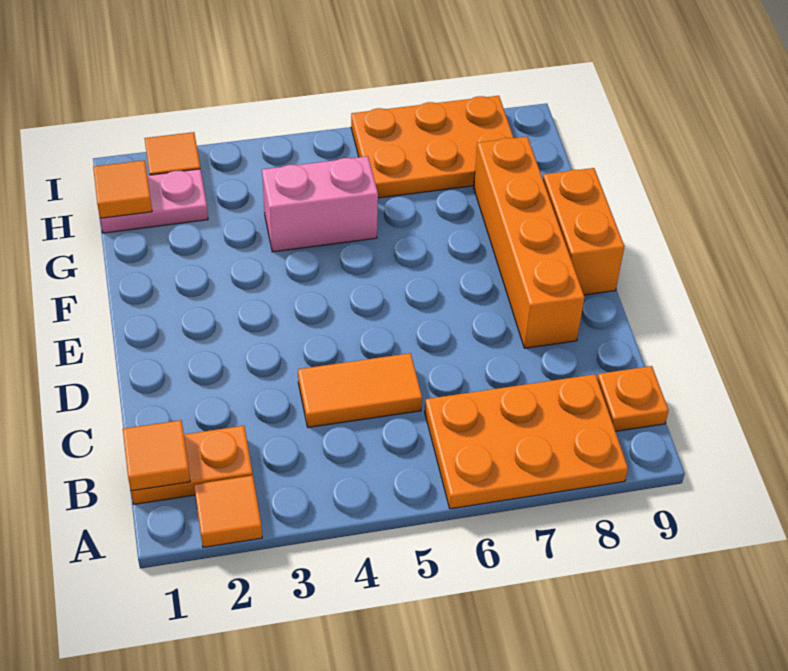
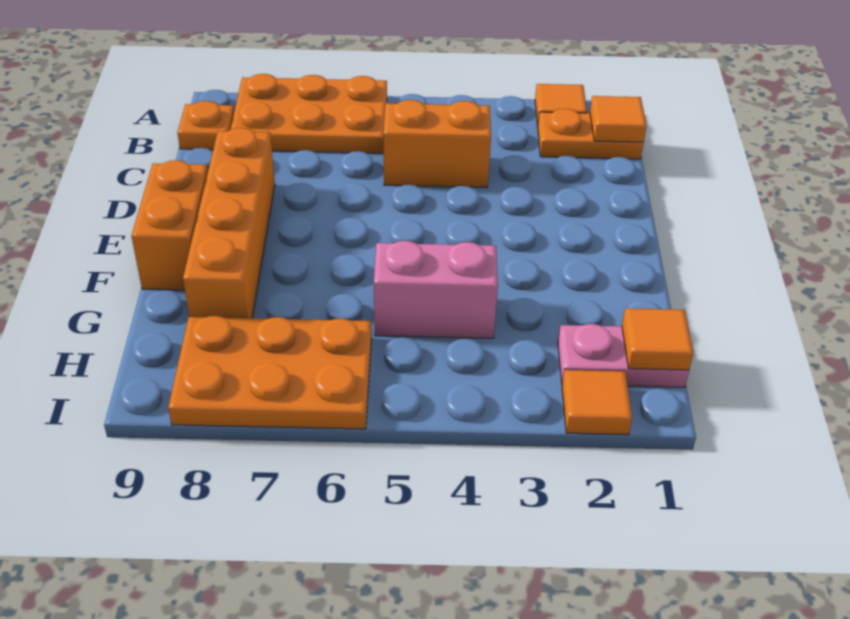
orange tile C4:C5 level 1 -> orange brick C4:C5 level 1

